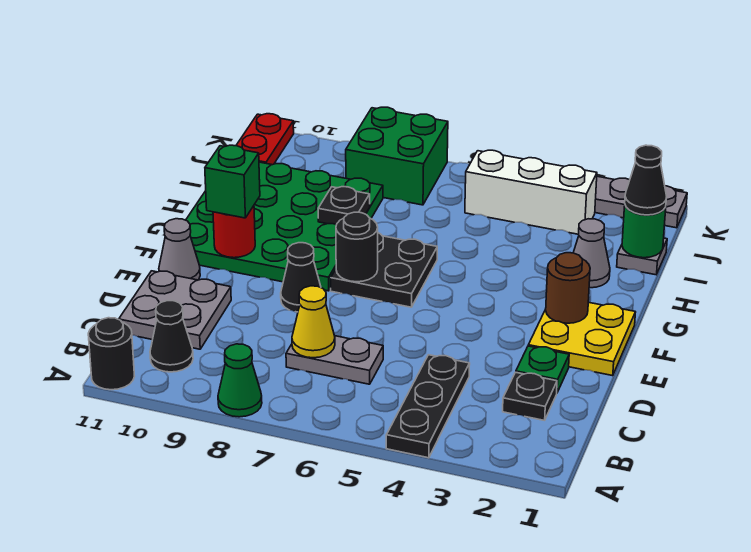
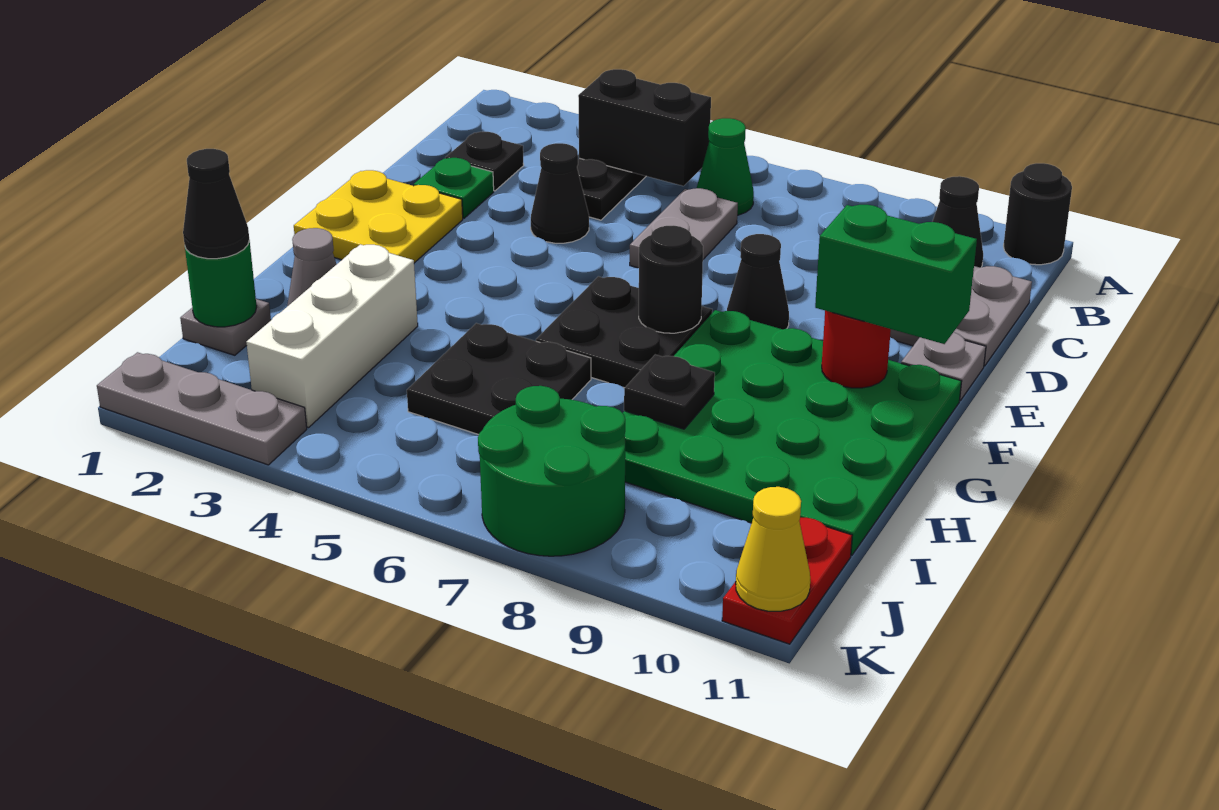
green cone A8 level 1 -> green cone B6 level 1
none -> black brick B4:B5 level 2
grey plate C6:C7 level 1 -> grey plate C6:D6 level 1
yellow cone C7 level 2 -> yellow cone K11 level 2
none -> black cone D4 level 1
grey cone E11 level 1 -> grey plate E11 level 1
brown round brick F2 level 2 -> none
green brick F10 level 3 -> green brick F10:F11 level 3
none -> black plate H5:I6 level 1
white brick J3:J5 level 1 -> white brick H3:J3 level 1
green brick J7:K8 level 1 -> green round brick J7:K8 level 1

